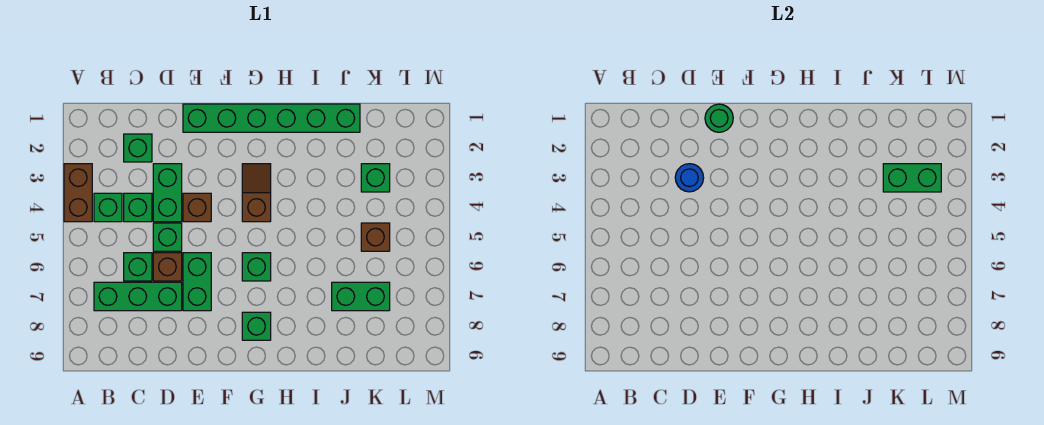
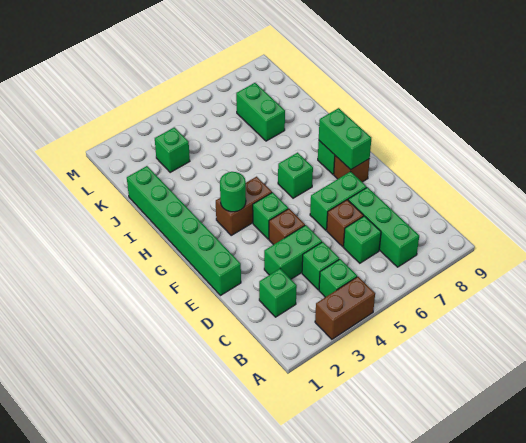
blue round brick D3 level 2 -> none
green brick D5 level 1 -> green brick F4 level 1
green round brick E1 level 2 -> green round brick G3 level 2
brown slope G3:G4 level 1 top 4 -> brown brick G3:G4 level 1
green brick K3:L3 level 2 -> green brick F8:G8 level 2
brown brick K5 level 1 -> brown brick F8 level 1

